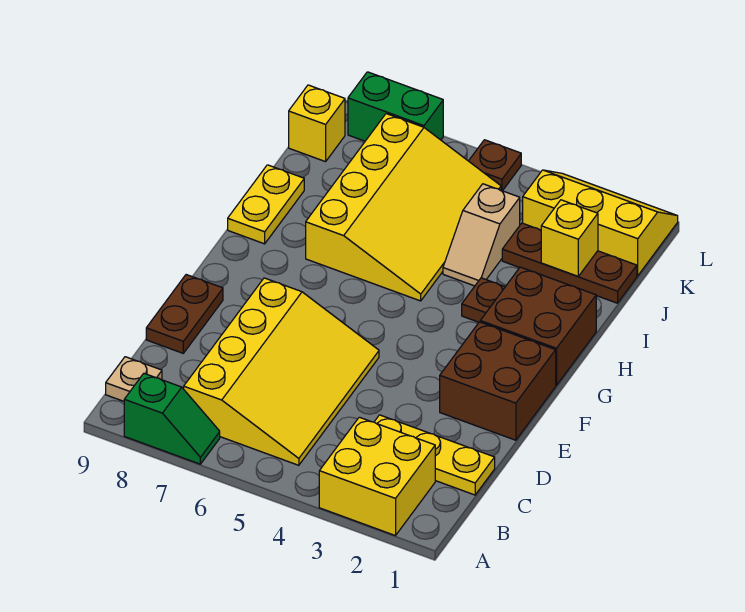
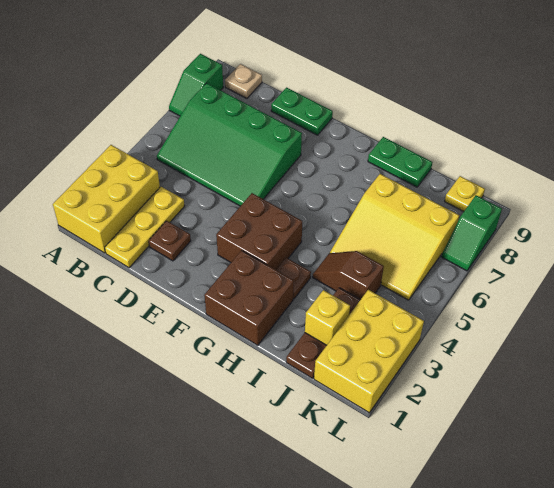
yellow brick A2:B3 level 1 -> yellow brick A1:B3 level 1
yellow slope B5:E7 level 1 top 7 -> green slope B5:E7 level 1 top 7
brown plate D9:E9 level 1 -> green plate D9:E9 level 1
brown brick E1:F2 level 1 -> brown brick F3:G4 level 1
yellow slope H5:K7 level 1 top 7 -> yellow slope I5:K7 level 1 top 7
yellow plate H9:I9 level 1 -> green plate H9:I9 level 1
tan slope I4:J4 level 1 top J -> brown slope I4:J4 level 1 top J
yellow slope K1:L3 level 1 top K -> yellow brick K1:L3 level 1
yellow brick K9 level 1 -> yellow plate K9 level 1
brown plate L5 level 1 -> brown plate D2 level 1
green brick L7:L8 level 1 -> green slope L7:L8 level 1 top 8

